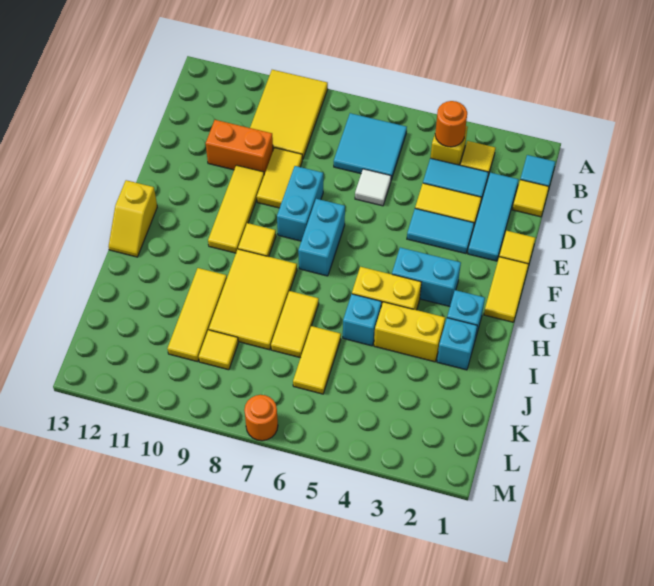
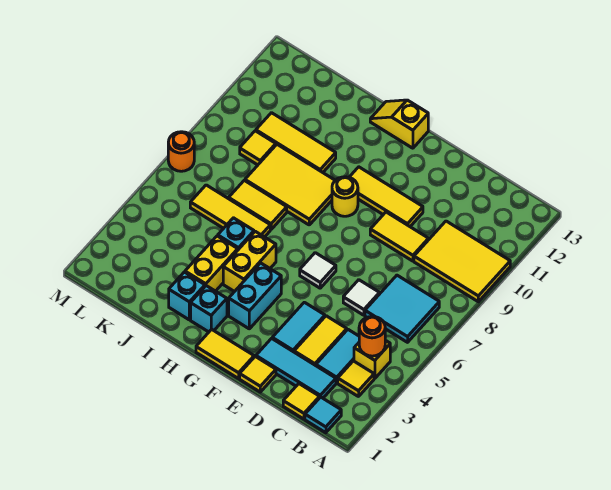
orange brick D10:D11 level 1 -> none
cyan brick E8:F8 level 1 -> none
none -> white tile F6 level 1
cyan brick F7:G7 level 1 -> none
yellow tile G9 level 1 -> yellow round brick G9 level 1
yellow tile J6:K6 level 1 -> yellow tile I6:K6 level 1

